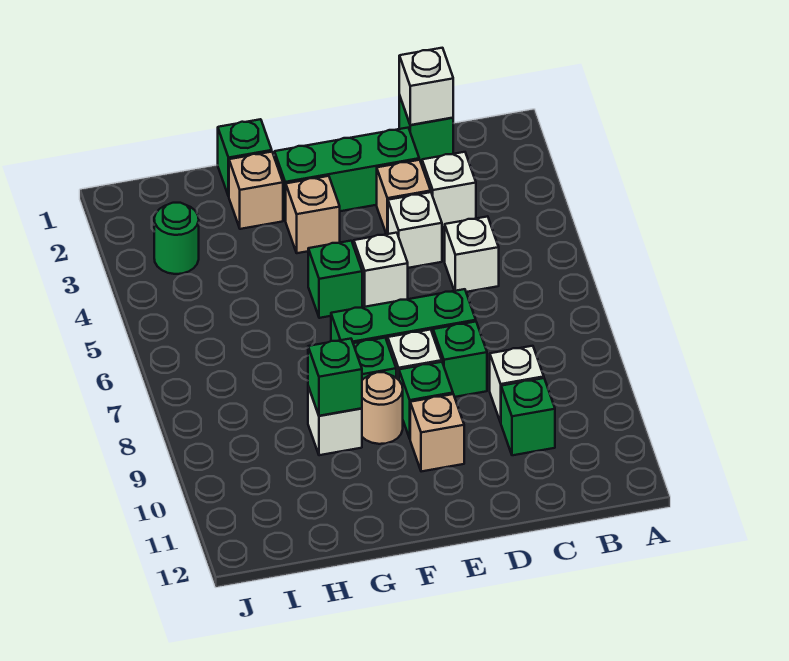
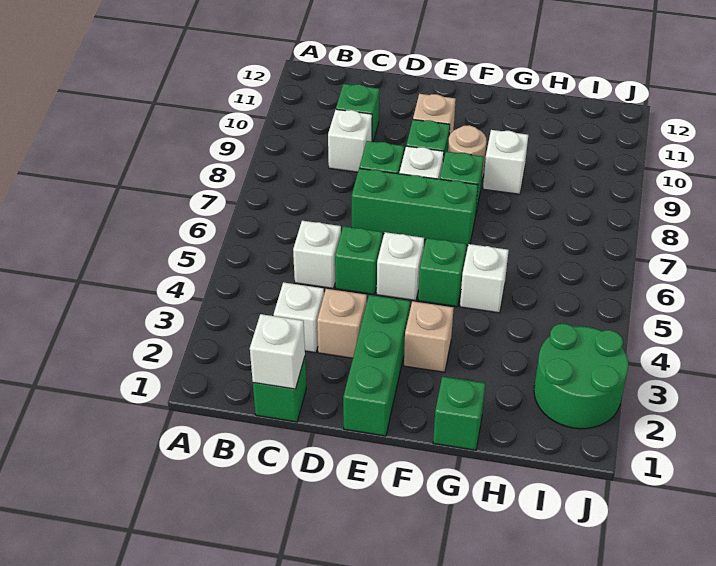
green brick D2:F2 level 1 -> green brick E1:E3 level 1
white brick D4 level 1 -> white brick G5 level 1
tan brick G2 level 1 -> none
green brick G9 level 2 -> green brick D5 level 1
green round brick I3 level 1 -> green round brick I2:J3 level 1

